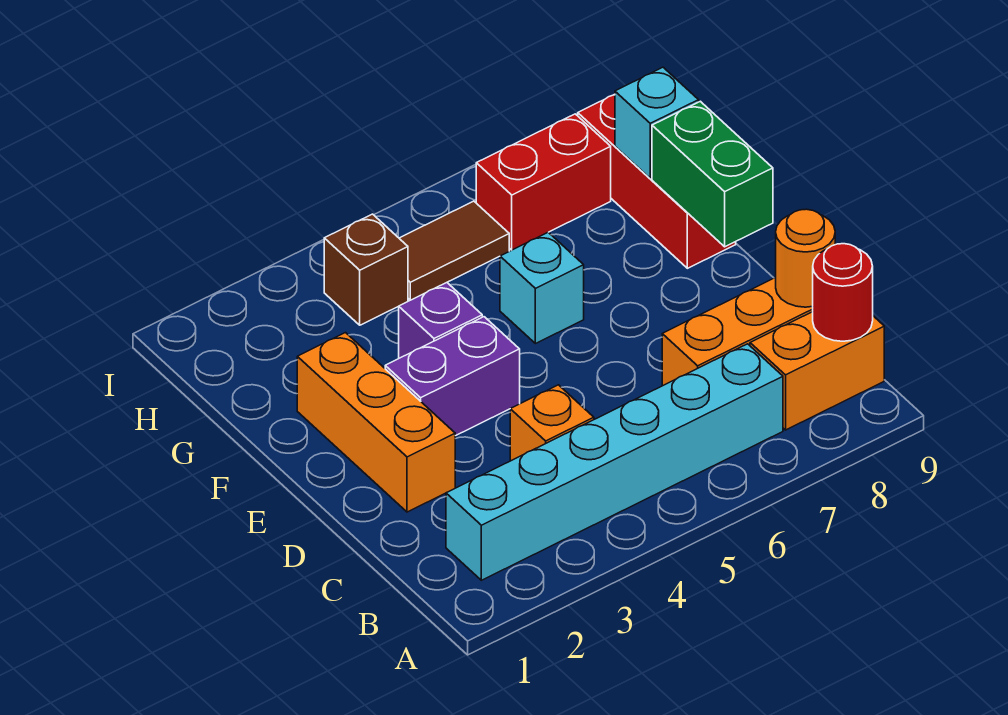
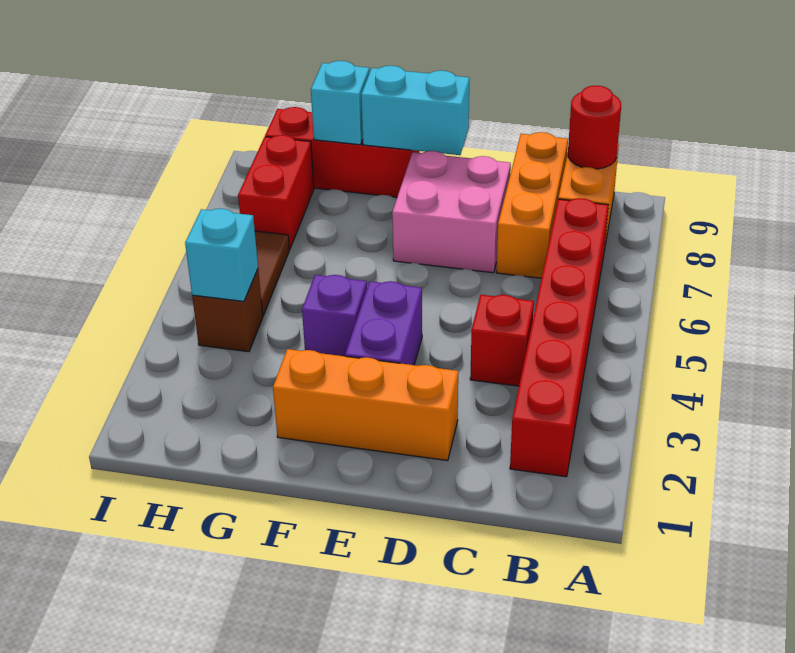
cyan brick B2:B7 level 1 -> red brick B2:B7 level 1
orange brick C4 level 1 -> red brick C4 level 1
orange round brick C9 level 2 -> none
none -> pink brick D7:E8 level 1
green brick E9:F9 level 2 -> cyan brick E9:F9 level 2
cyan brick F6 level 1 -> cyan brick H4 level 2

